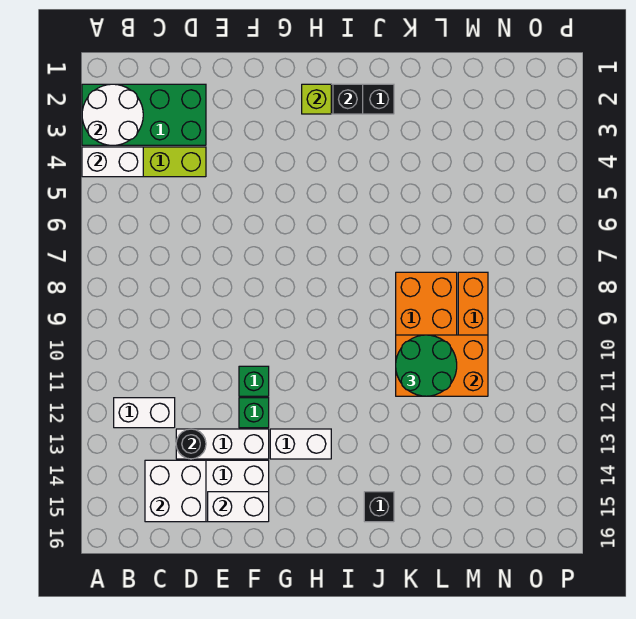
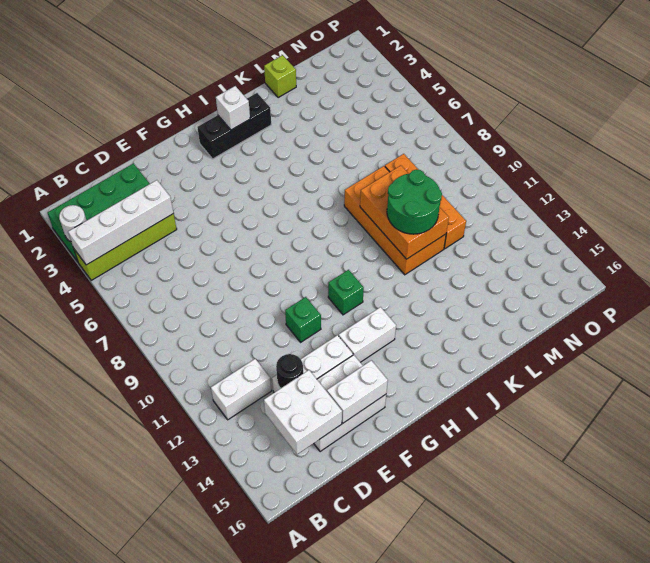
white round brick A2:B3 level 2 -> white round brick A3 level 2
white brick A4:B4 level 2 -> white brick A4:D4 level 2
green brick F12 level 1 -> green brick H11 level 1
lime brick H2 level 2 -> lime brick L1 level 1
black brick I2 level 2 -> white brick I2 level 2
black brick J15 level 1 -> none
orange brick K10:M11 level 2 -> orange brick K9:L11 level 2

